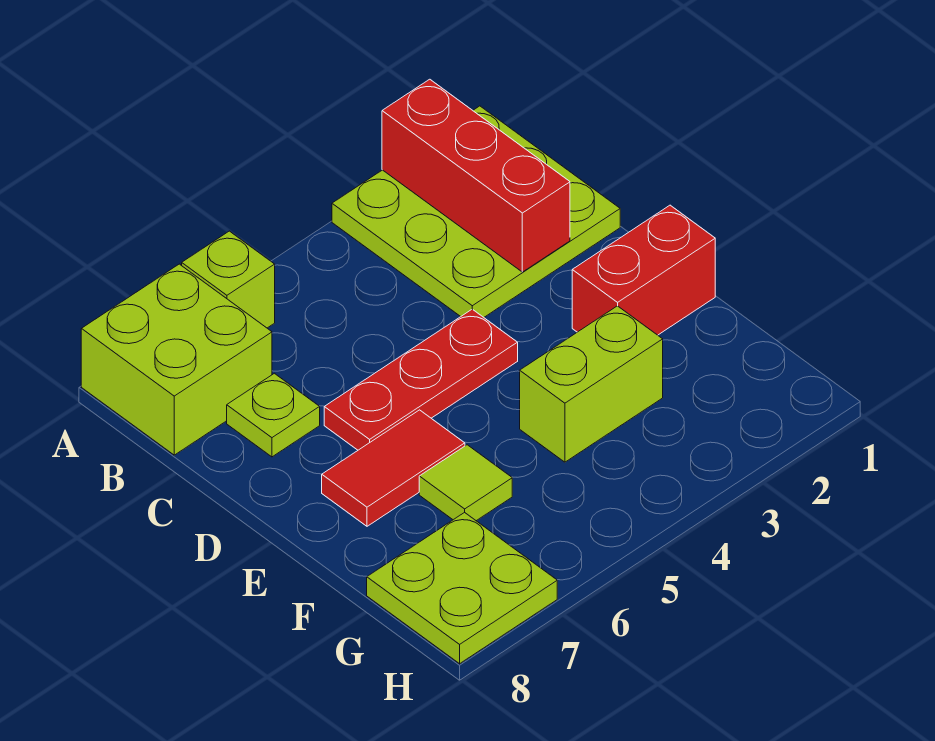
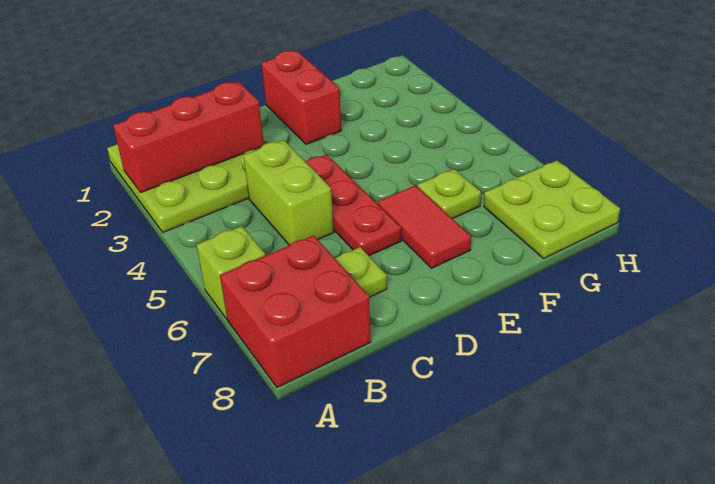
lime brick A7:B8 level 1 -> red brick A7:B8 level 1
lime brick F3:F4 level 1 -> lime brick C4:C5 level 1
lime tile F6 level 1 -> lime plate F6 level 1

